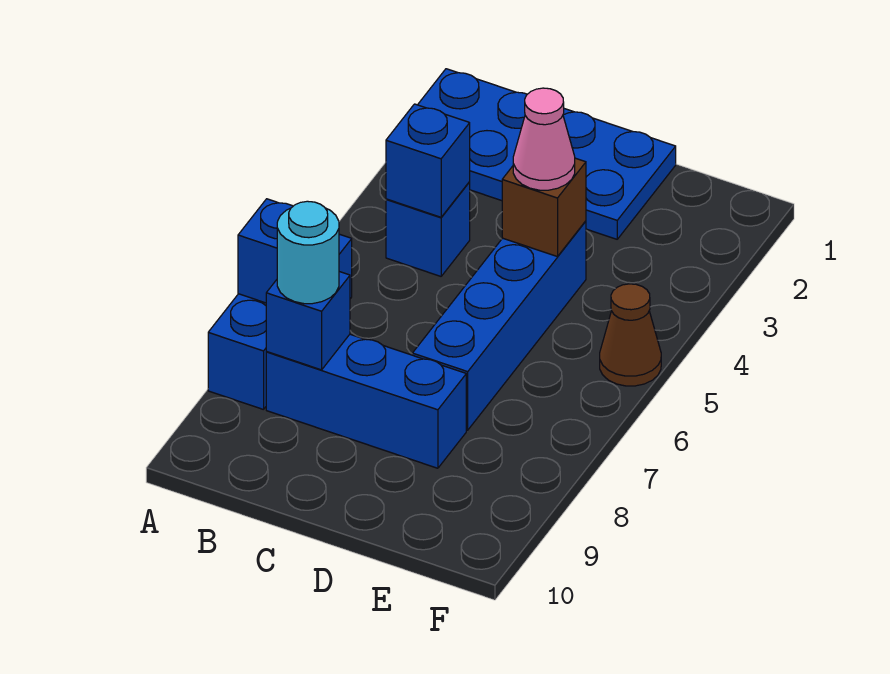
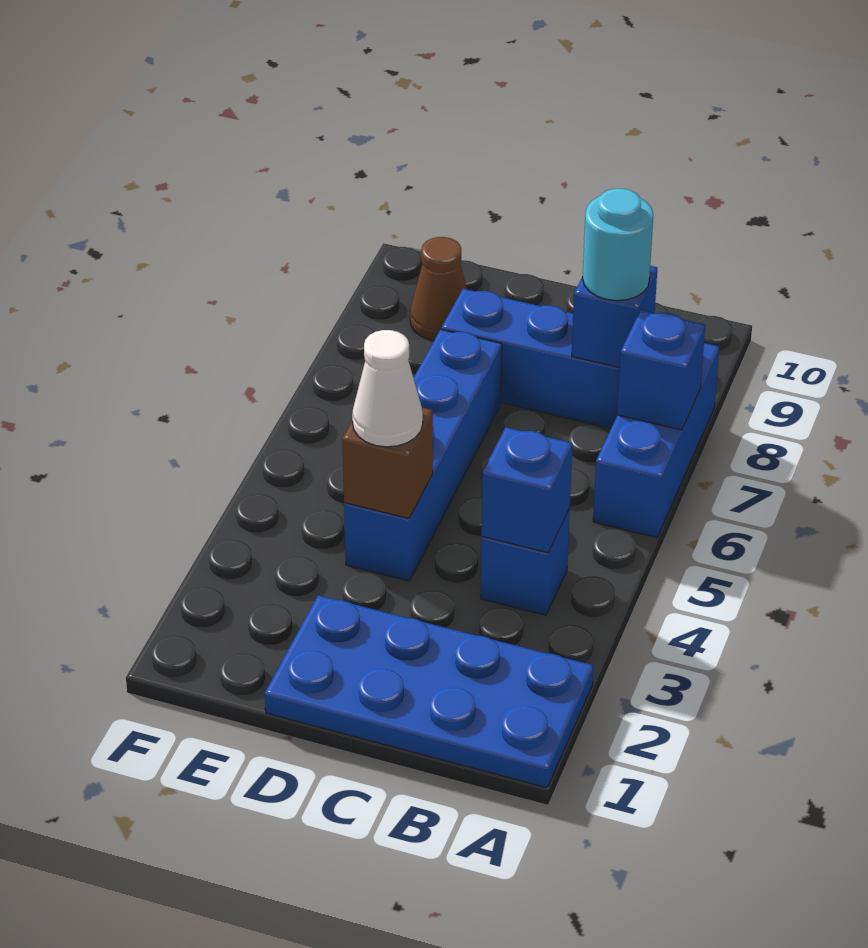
pink cone D4 level 3 -> white cone D4 level 3
brown cone F5 level 1 -> brown cone E9 level 1

